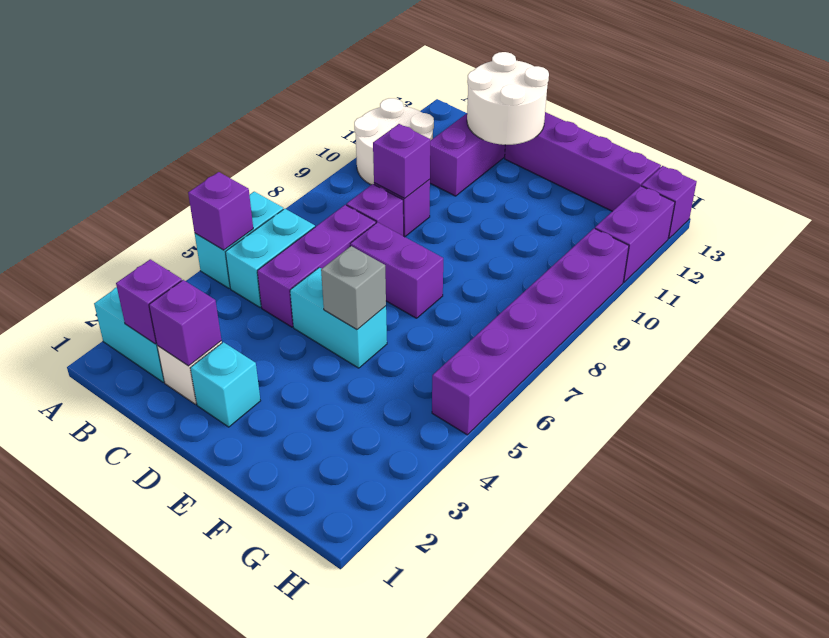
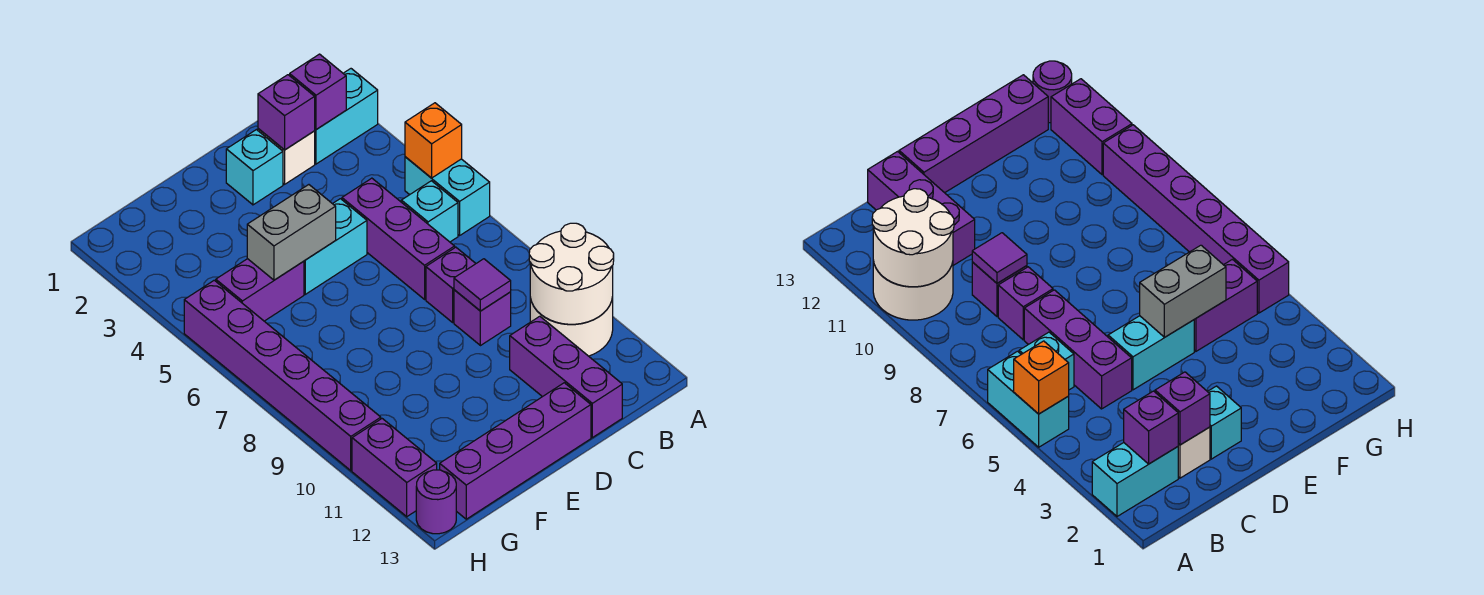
purple brick A5 level 2 -> orange brick A5 level 2
cyan brick B5:B6 level 1 -> cyan brick B6 level 1
purple brick C9 level 2 -> purple tile C9 level 2
white round brick C12:D13 level 2 -> white round brick A10:B11 level 2
purple brick D7:E7 level 1 -> purple brick F5:G5 level 1
grey brick E5 level 2 -> grey brick E5:F5 level 2
purple brick H13 level 1 -> purple round brick H13 level 1

